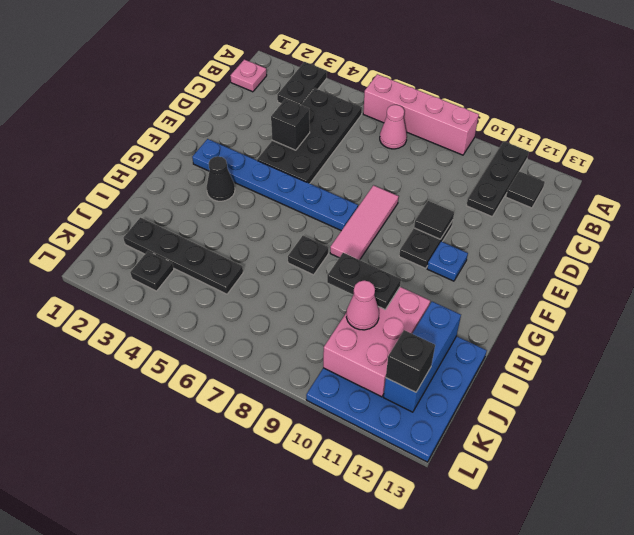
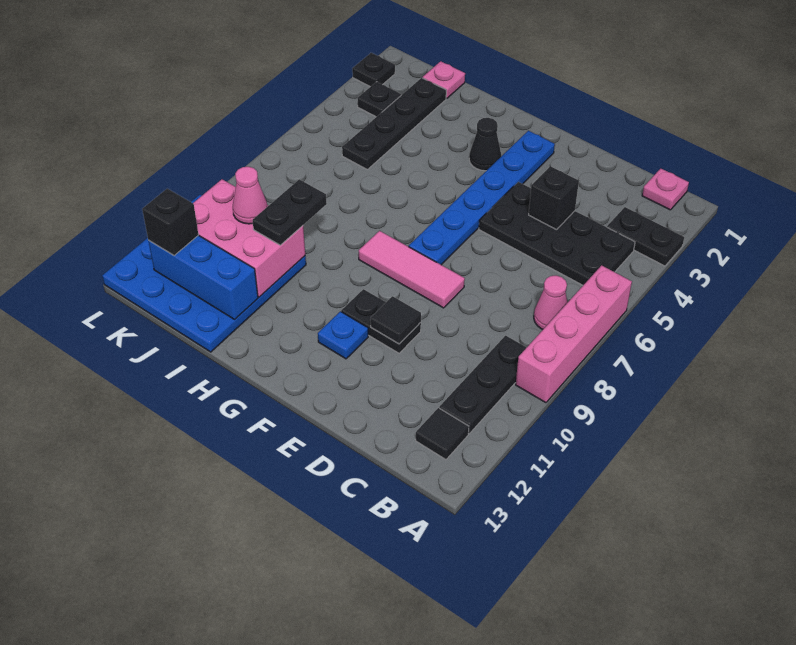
black plate A11:C11 level 1 -> black plate B9:B11 level 1
black plate H7 level 1 -> black plate L2 level 1
none -> pink plate J1 level 1

